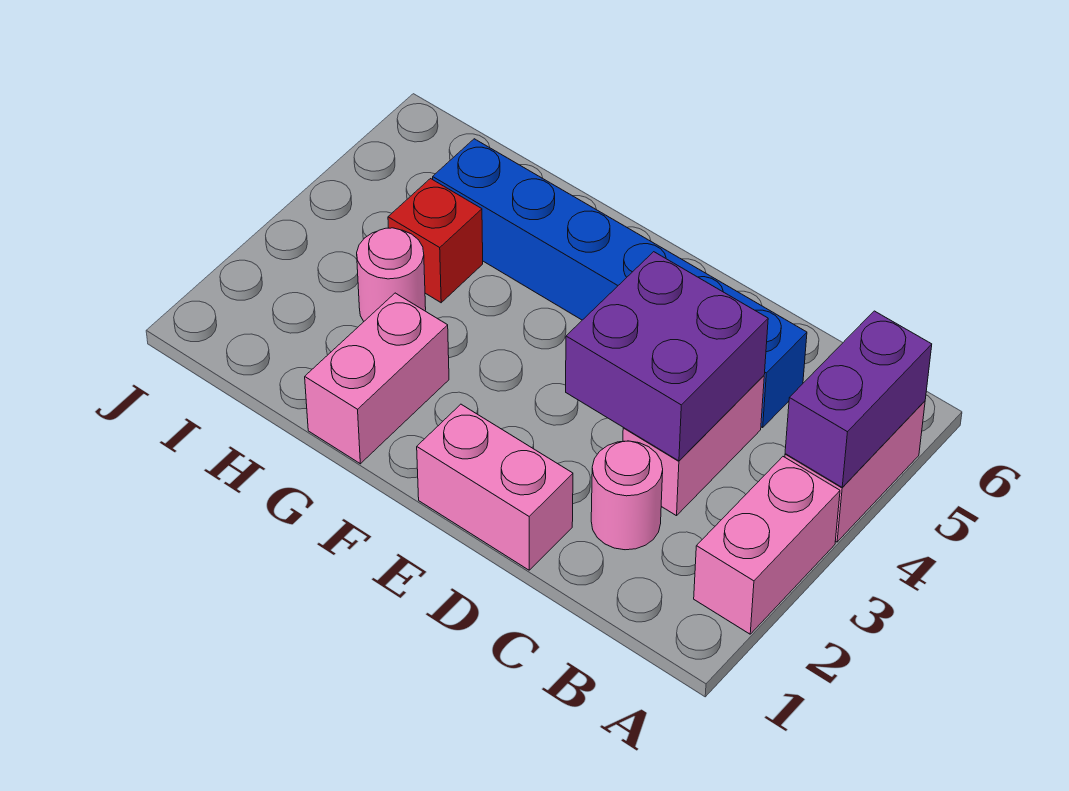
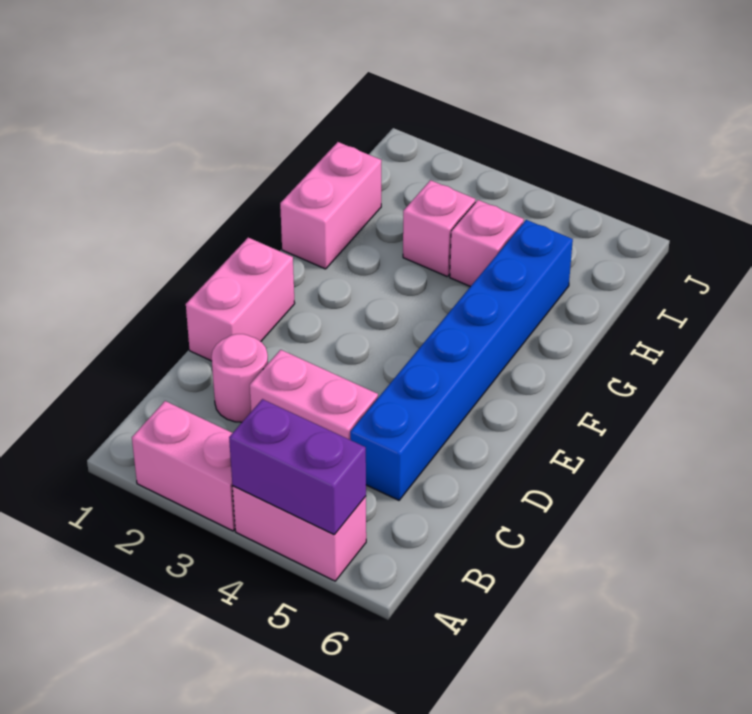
purple brick C3:D4 level 2 -> none
pink brick G1:G2 level 1 -> pink brick G1:H1 level 1
pink round brick H3 level 1 -> pink brick H3 level 1
red brick H4 level 1 -> pink brick H4 level 1

